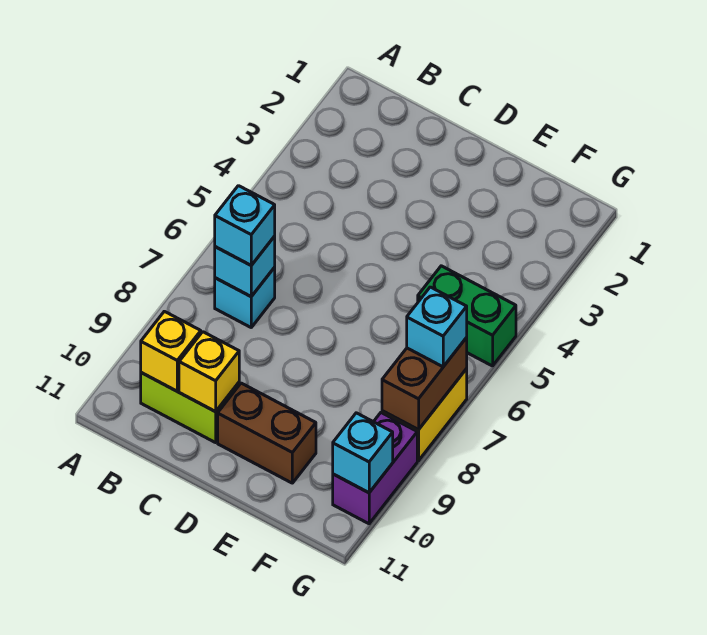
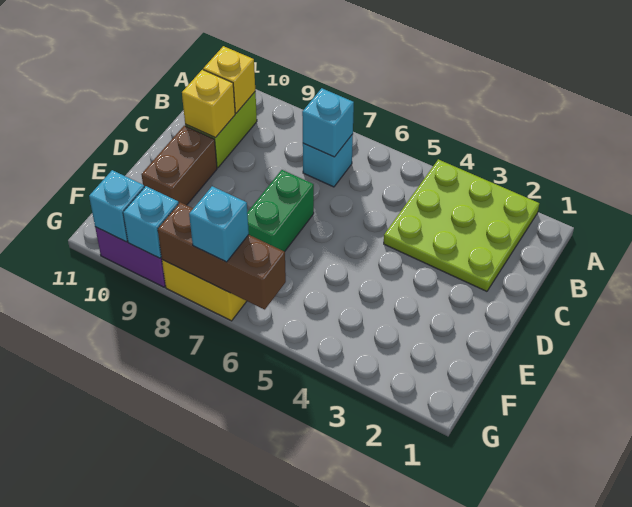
none -> lime plate A2:C4 level 1
cyan brick B7 level 3 -> cyan brick G9 level 2
green brick F5:G5 level 1 -> green brick D7:E7 level 1
brown brick G7:G8 level 2 -> brown brick G6:G8 level 2

